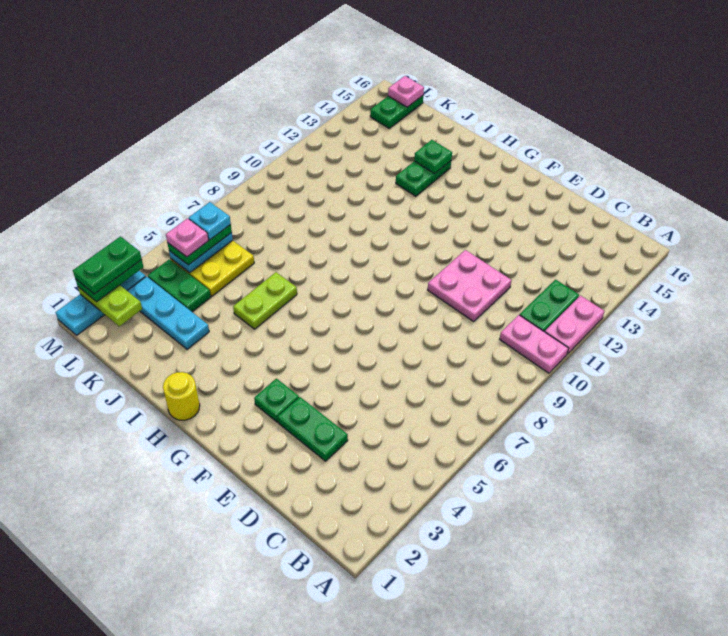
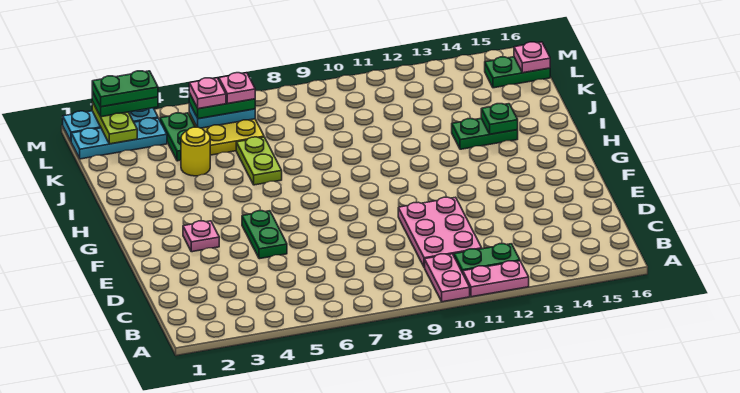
green plate D3:E3 level 1 -> green plate E5:F5 level 1
pink plate D10:E11 level 1 -> pink plate C10:E11 level 1
green plate F3 level 1 -> pink plate F3 level 1
yellow round brick H1 level 1 -> yellow round brick J4 level 1
lime plate I5:I6 level 1 -> lime plate I6:J6 level 1
cyan plate J3:L3 level 1 -> cyan plate L1:L3 level 1
cyan plate L6 level 4 -> pink plate L6 level 4

